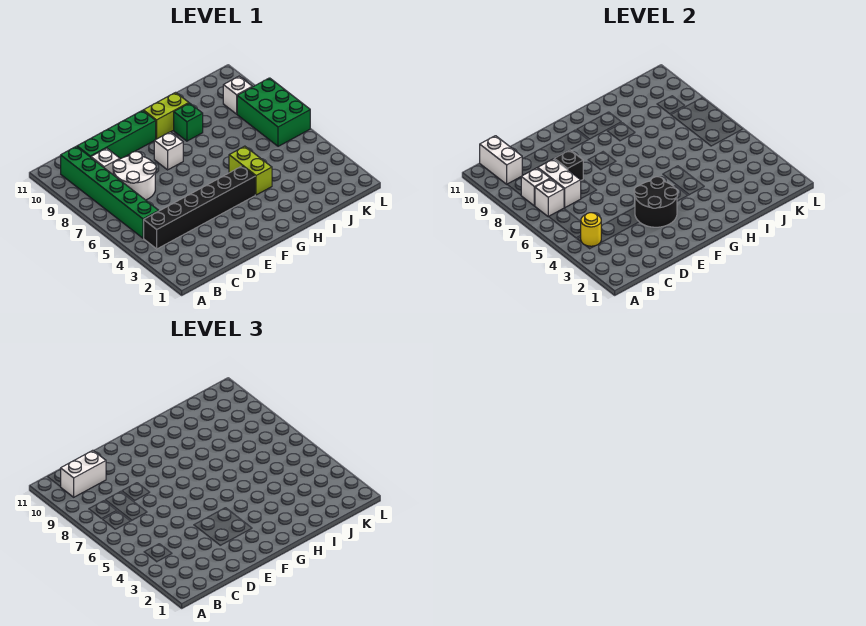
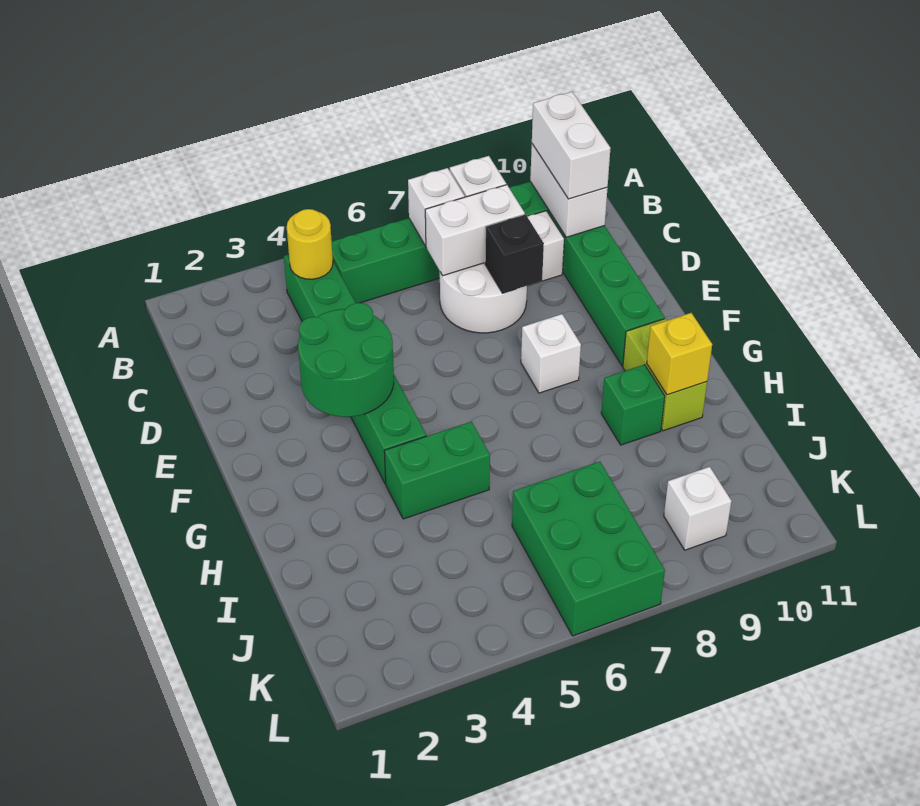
black brick B4:G4 level 1 -> green brick B4:G4 level 1
white brick B10:B11 level 2 -> white brick B10:C10 level 2
black round brick E3:F4 level 2 -> green round brick E3:F4 level 2
lime brick H4:H5 level 1 -> green brick H4:H5 level 1
none -> yellow brick H10 level 2
green brick K6:L8 level 1 -> green brick J6:L7 level 1

